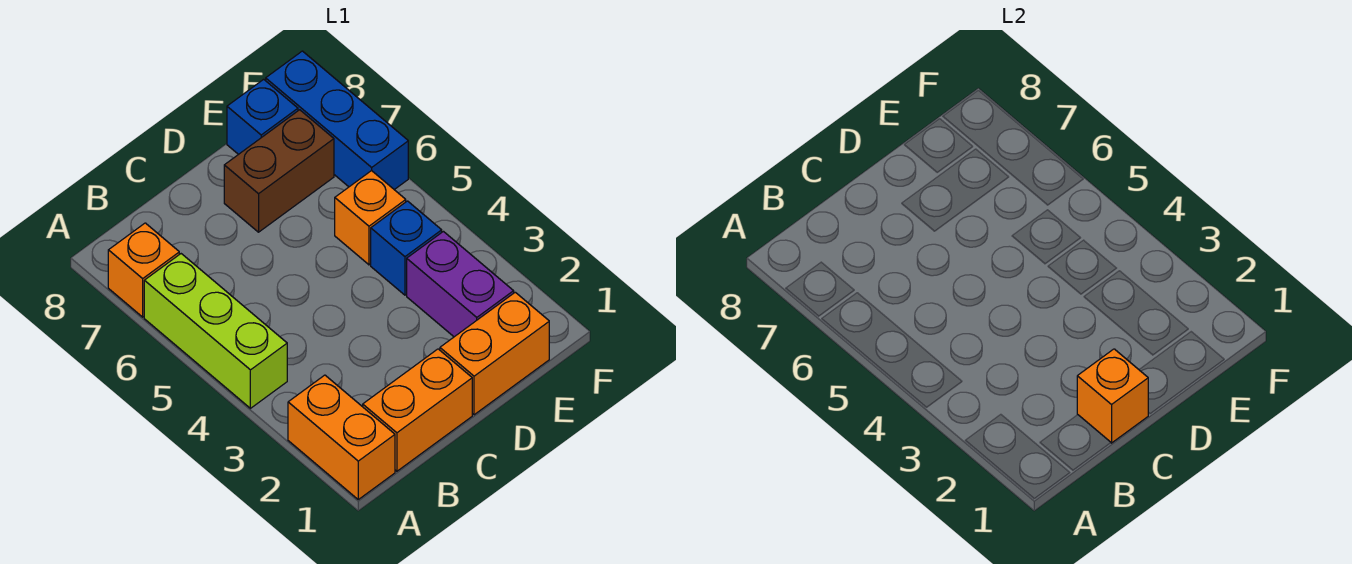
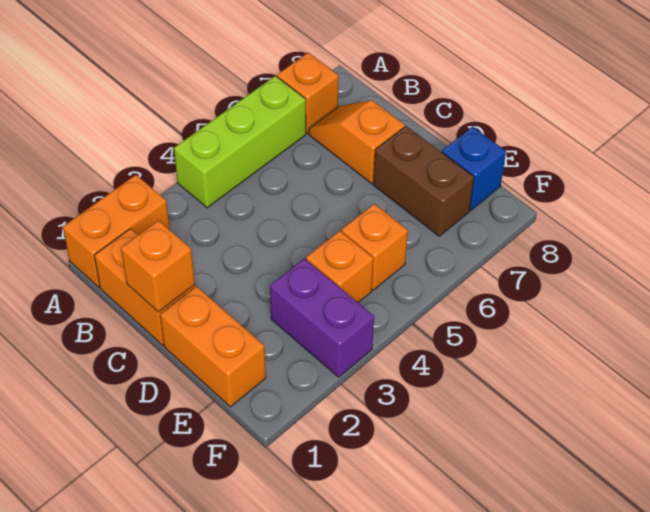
none -> orange slope B7:C7 level 1 top C
purple brick E2:E3 level 1 -> purple brick E3:F3 level 1
blue brick E4 level 1 -> orange brick E4 level 1
blue brick F6:F8 level 1 -> none

